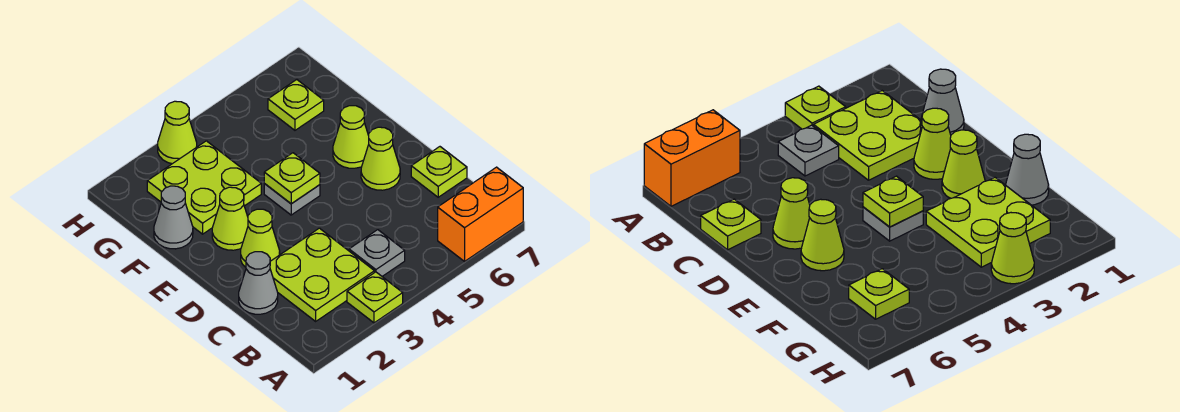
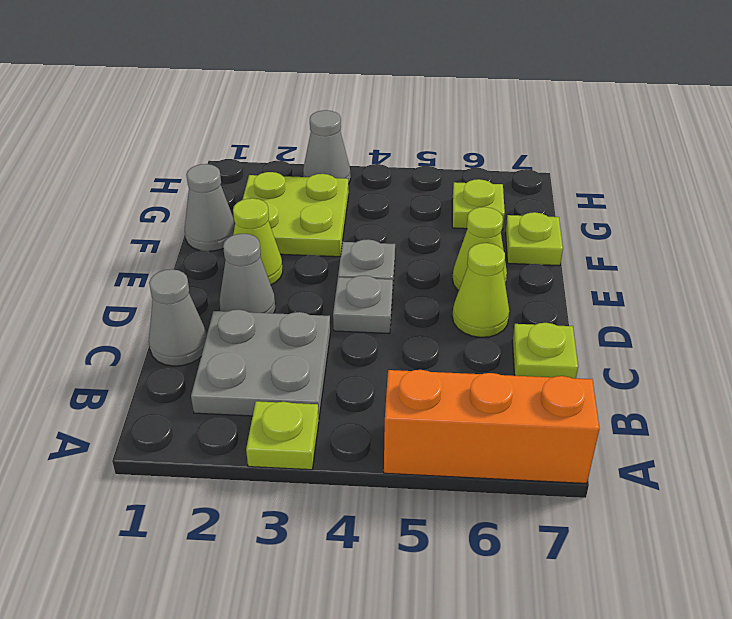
orange brick A6:A7 level 1 -> orange brick A5:A7 level 1
lime plate B2:C3 level 1 -> grey plate B2:C3 level 1
grey plate B4 level 1 -> grey plate D4 level 1
lime cone D2 level 1 -> grey cone D2 level 1
lime plate E4 level 2 -> lime plate F7 level 1
lime cone H3 level 1 -> grey cone H3 level 1

